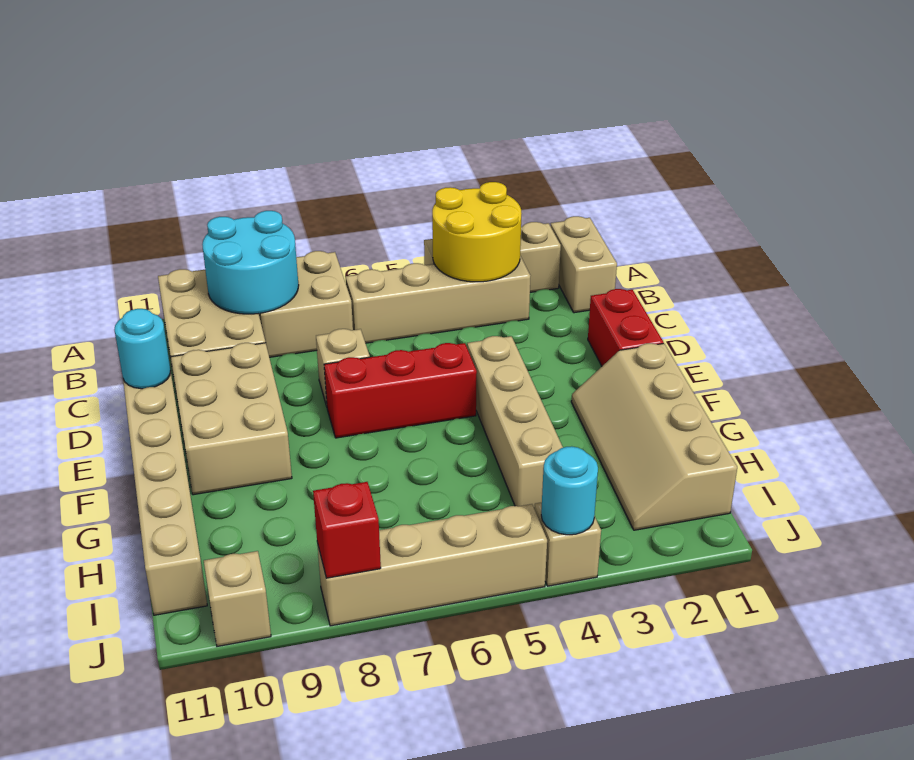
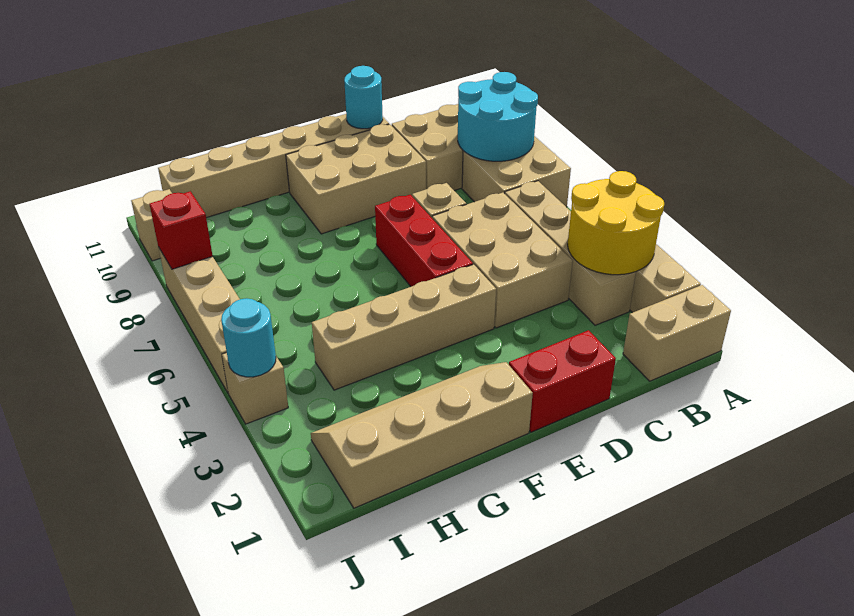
none -> tan brick C4:D6 level 1

